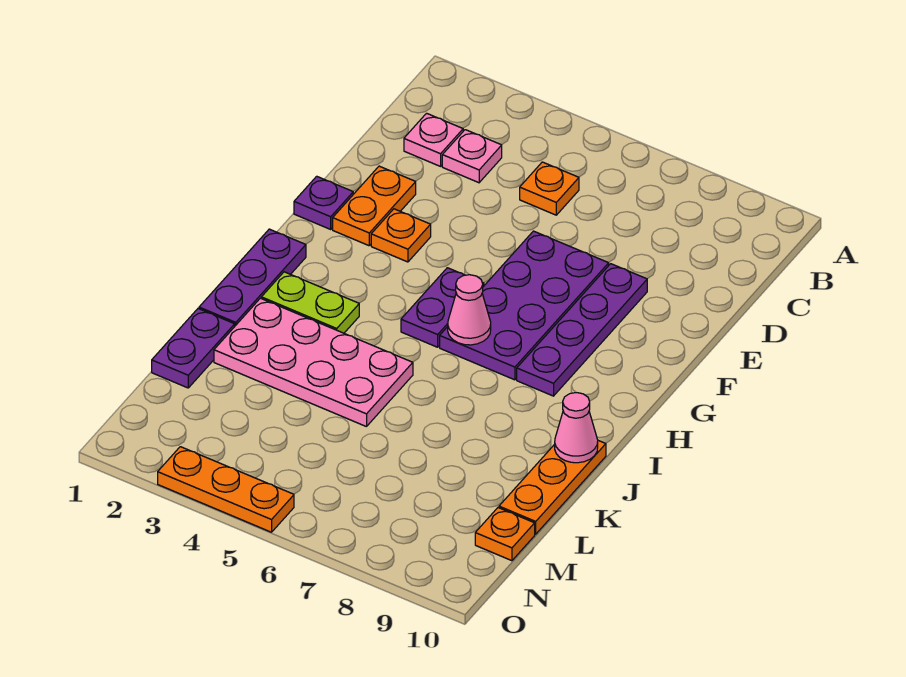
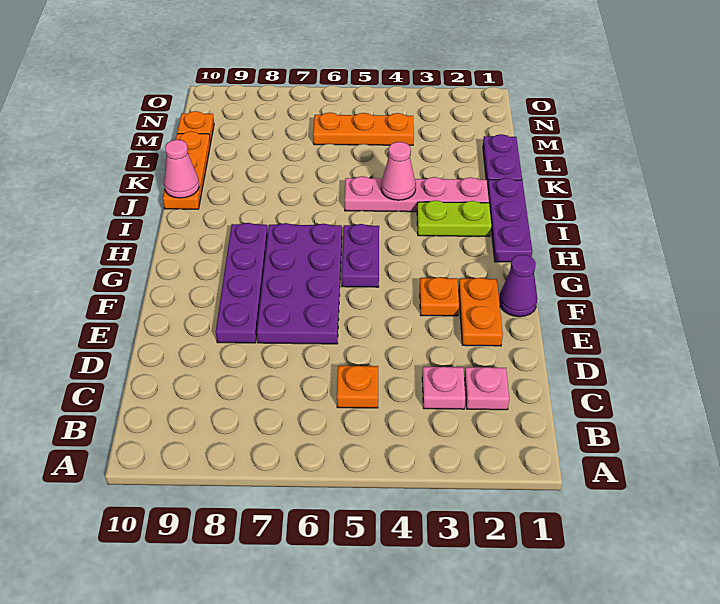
purple plate F1 level 1 -> purple cone F1 level 1
pink cone H6 level 2 -> pink cone J4 level 2
pink plate J2:K5 level 1 -> pink plate J2:J5 level 1
orange plate O3:O5 level 1 -> orange plate M4:M6 level 1

